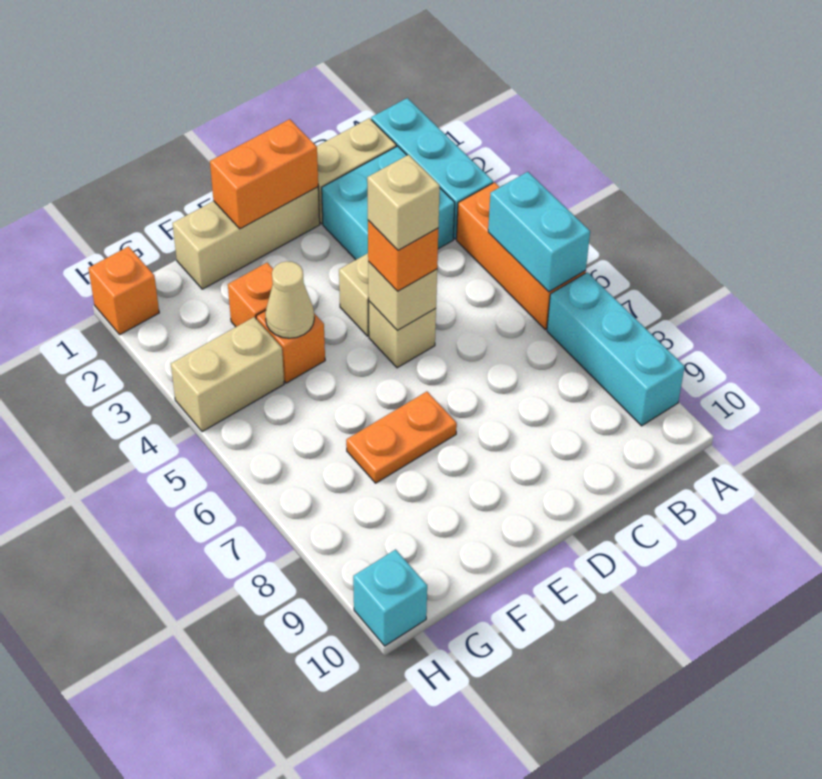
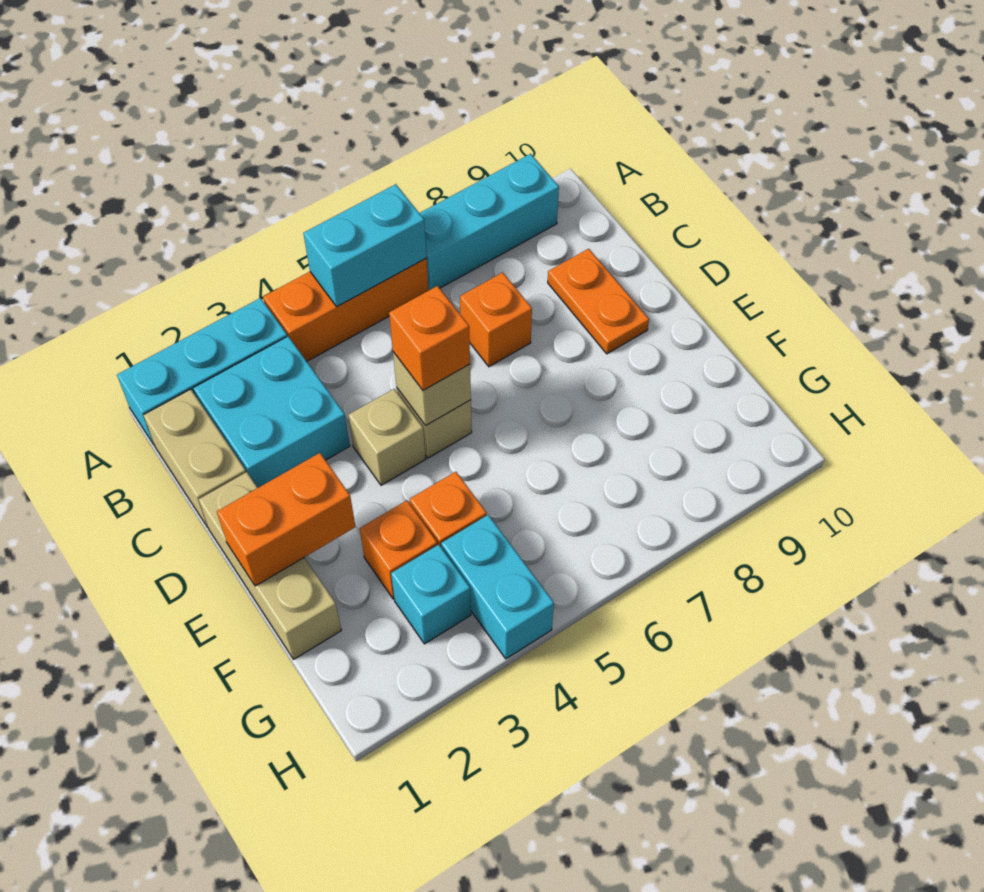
orange brick D1:E1 level 2 -> orange brick E1:E2 level 2
tan brick D5 level 4 -> none
orange plate E7:F7 level 1 -> orange plate C9:D9 level 1
tan cone F4 level 2 -> none
tan brick G4:H4 level 1 -> cyan brick G4:H4 level 1
orange brick H1 level 1 -> orange brick C7 level 1
cyan brick H10 level 1 -> cyan brick G3 level 1

